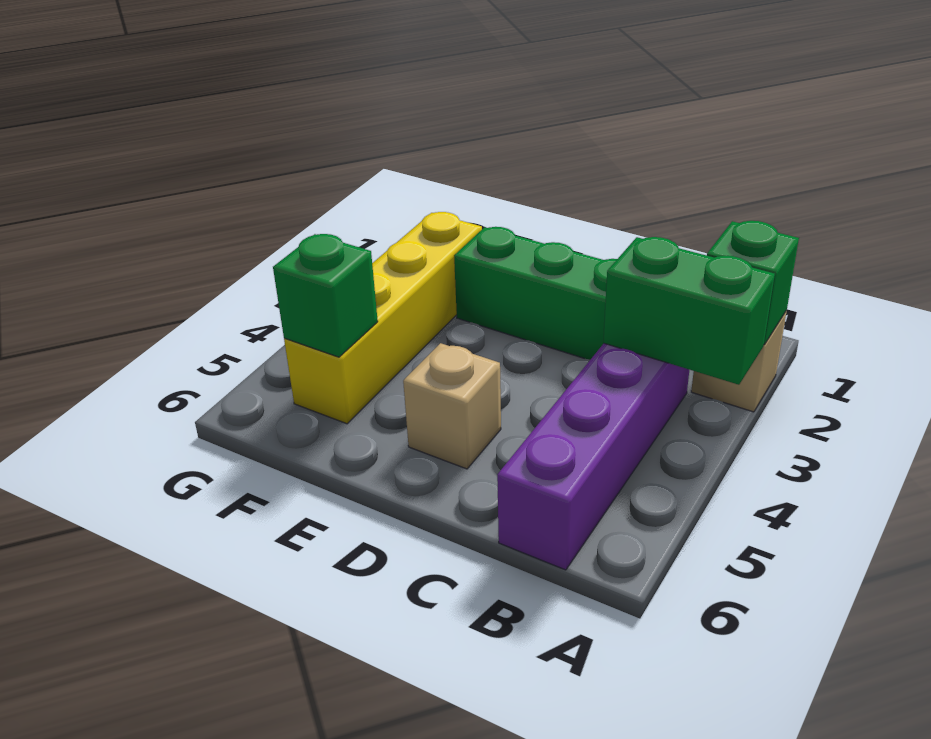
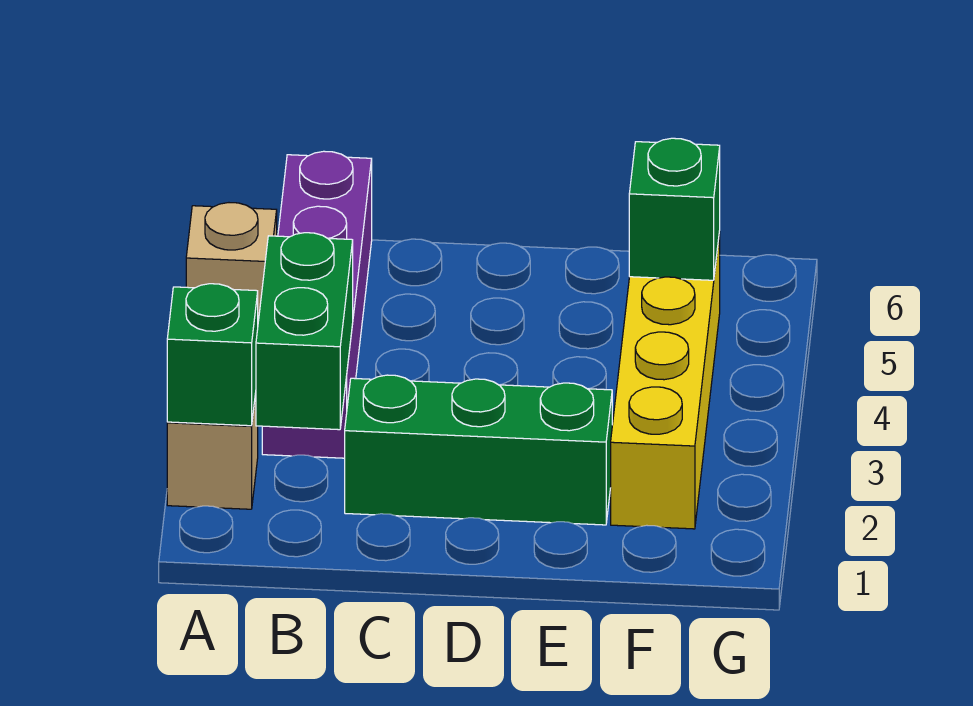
green brick A3:B3 level 2 -> green brick B2:B3 level 2
tan brick D5 level 1 -> tan brick A5 level 1

